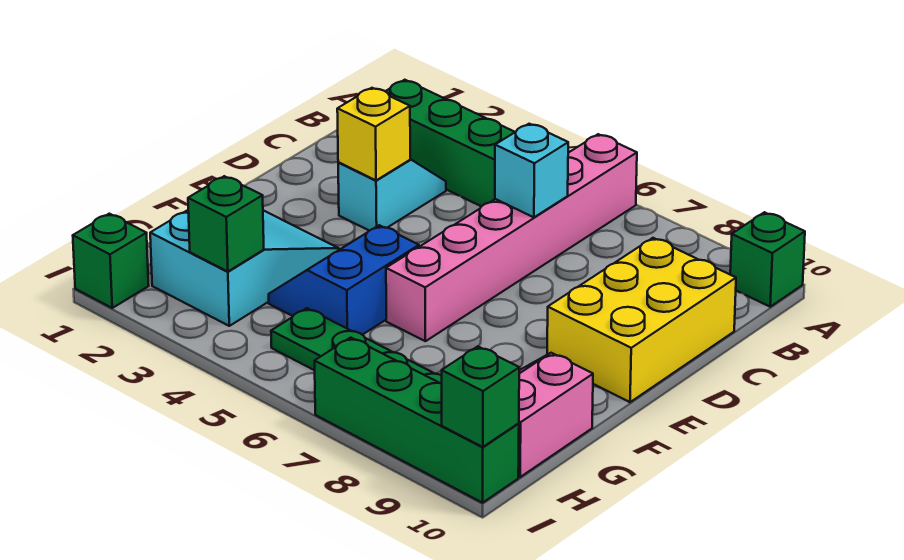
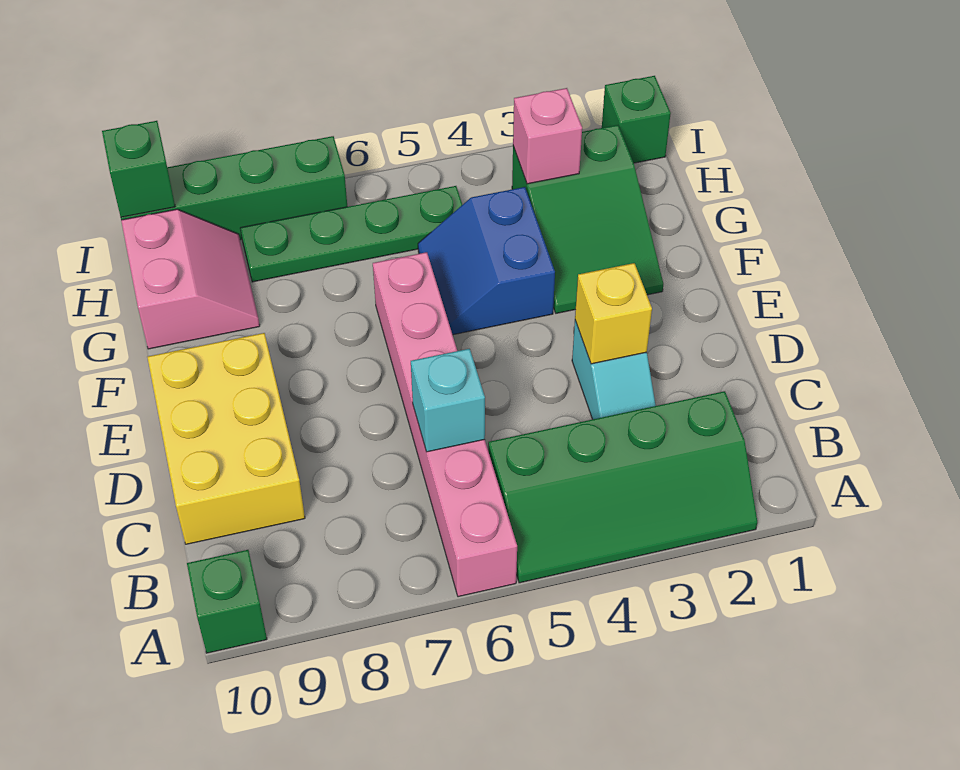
cyan slope F2:H3 level 1 top H -> green slope F2:H3 level 1 top H
blue slope F4:G5 level 1 top 5 -> blue slope F4:G5 level 1 top 4
green brick H3 level 2 -> pink brick H3 level 2

